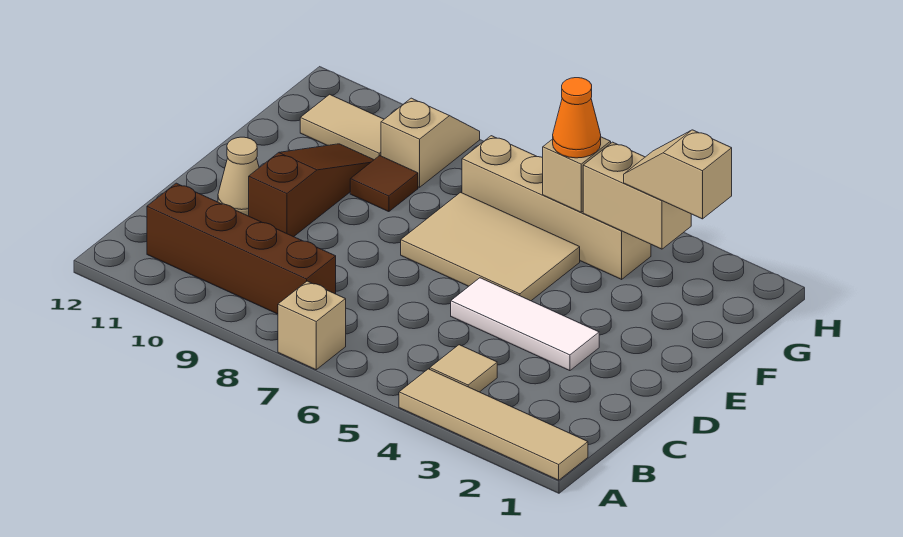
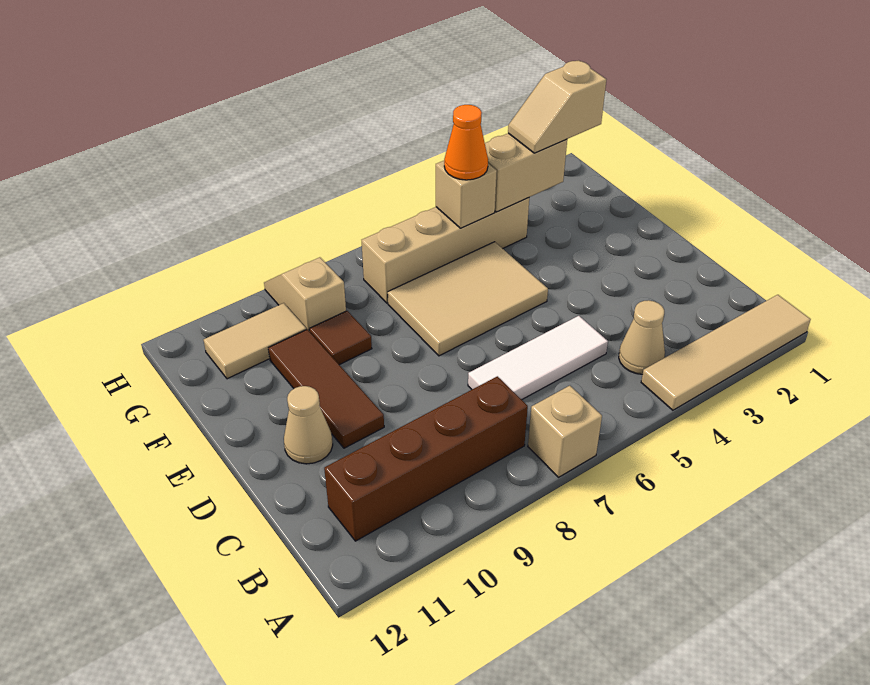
tan tile B4 level 1 -> tan cone B4 level 1
white tile D3:D5 level 1 -> white tile C5:C7 level 1
brown slope D10:F10 level 1 top D -> brown tile D10:F10 level 1

